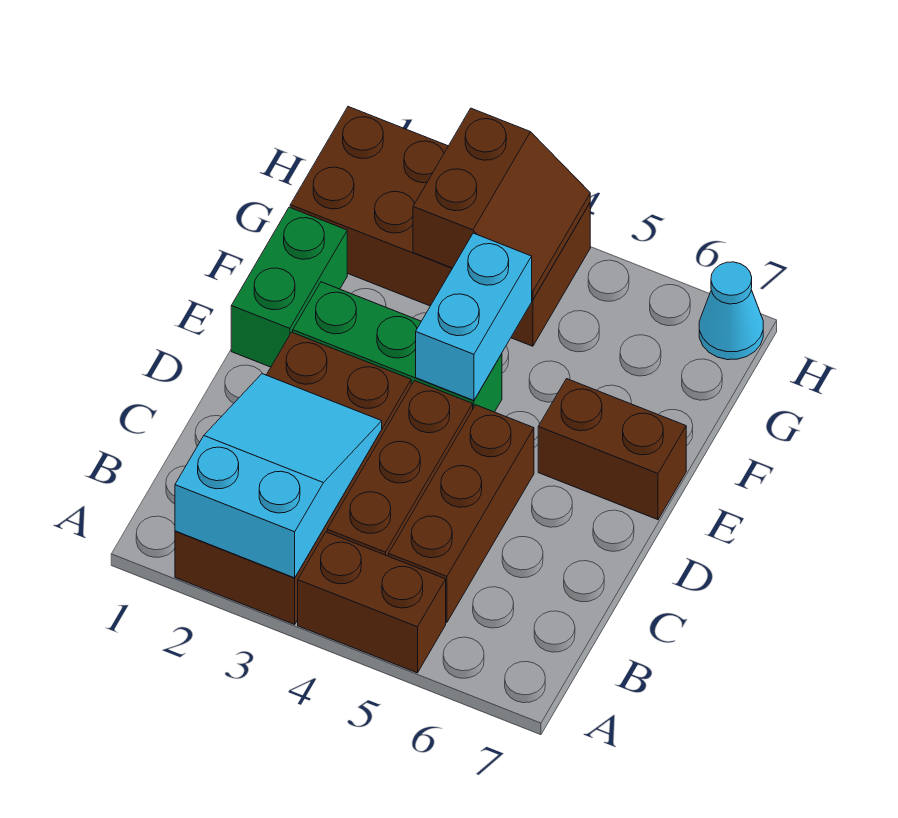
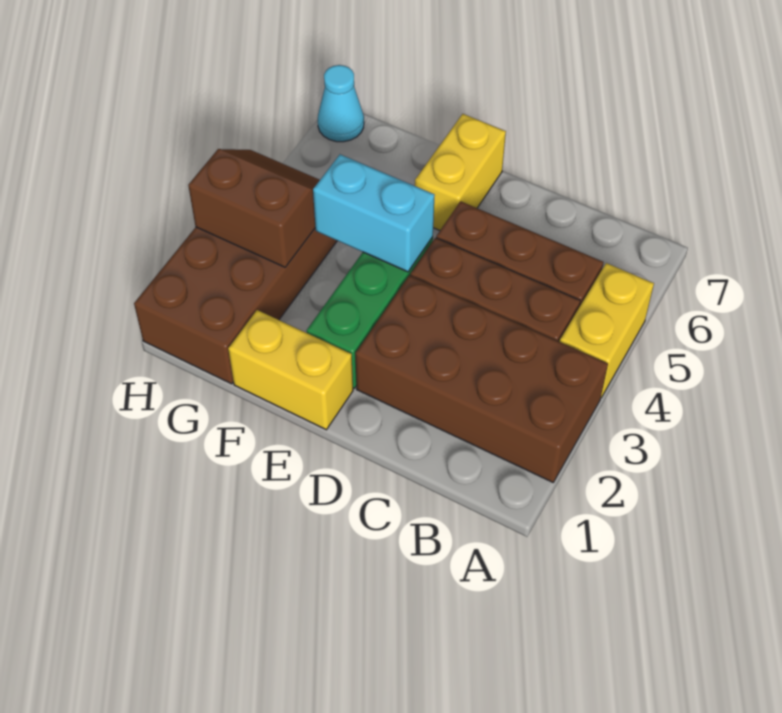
cyan slope A2:C3 level 2 top A -> none
brown brick A4:A5 level 1 -> yellow brick A4:A5 level 1
green brick E1:F1 level 1 -> yellow brick E1:F1 level 1
brown brick E6:E7 level 1 -> yellow brick E6:E7 level 1

